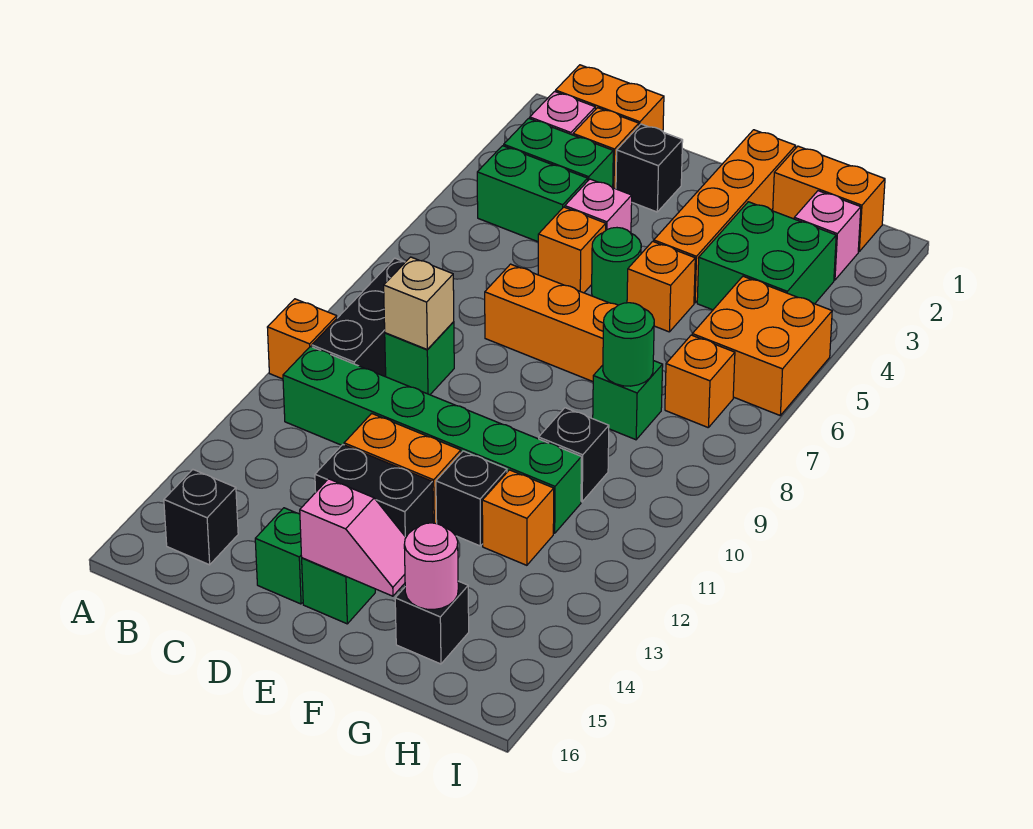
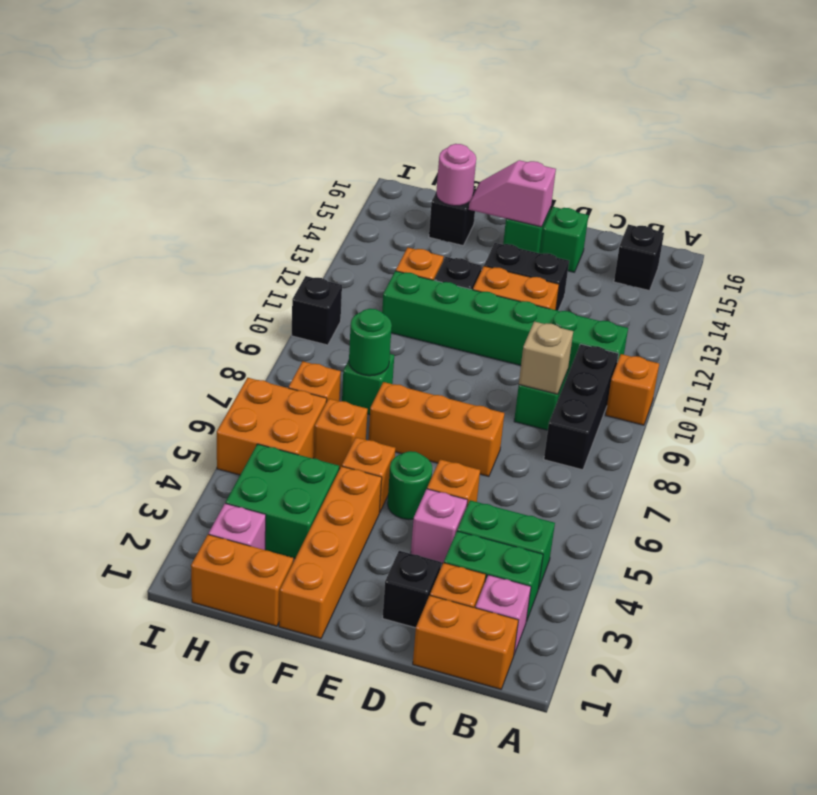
none -> orange brick G6 level 1
black brick G10 level 1 -> black brick I10 level 1

